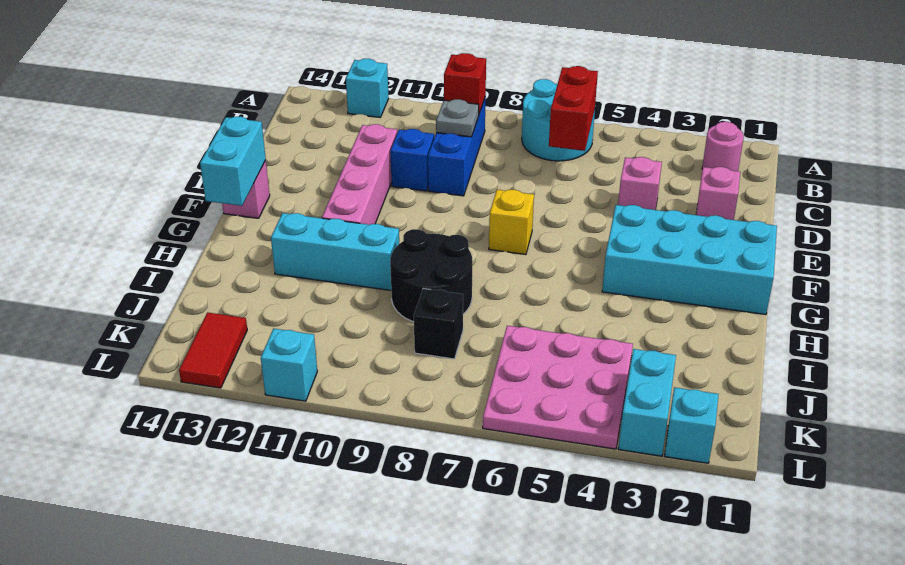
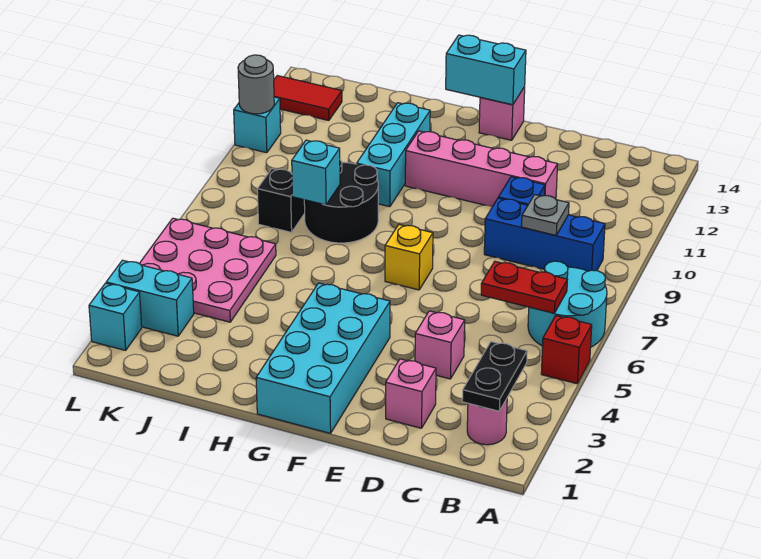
cyan brick A12 level 1 -> cyan brick I8 level 2
none -> black plate B2:B3 level 2
red brick B6:C6 level 2 -> red plate B6:C6 level 2
red brick B9 level 2 -> red brick A5 level 1
none -> grey round brick L11 level 2

